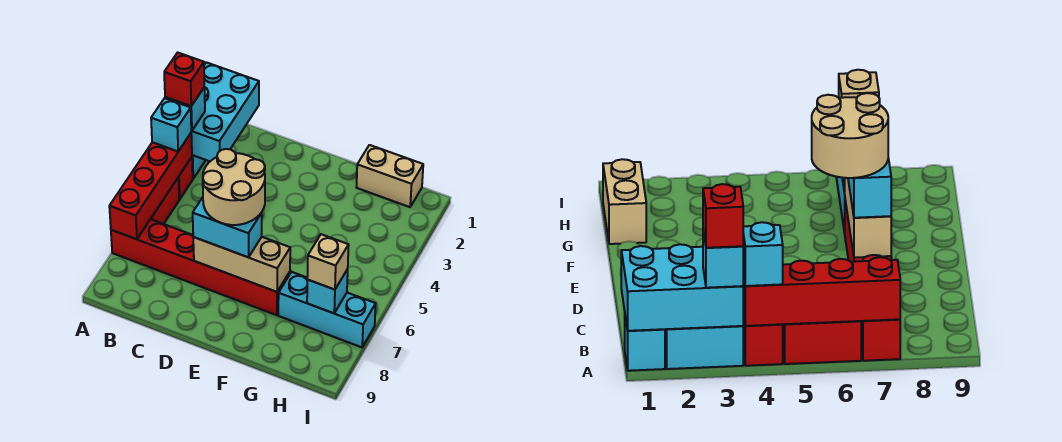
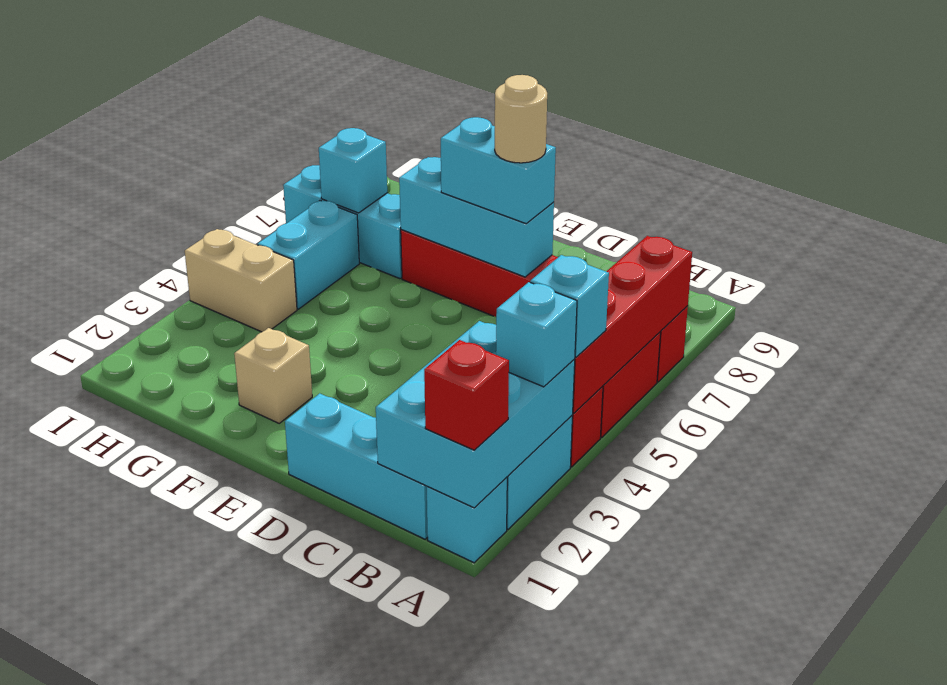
red brick A3 level 4 -> red brick A1 level 3
none -> cyan brick B1:D1 level 1
tan round brick D6:E7 level 4 -> tan round brick D7 level 4
tan brick D7:F7 level 2 -> cyan brick D7:F7 level 2
tan brick G1:H1 level 1 -> tan brick H4:I4 level 1
none -> cyan brick H5:H6 level 1
tan brick H7 level 3 -> tan brick F2 level 1

